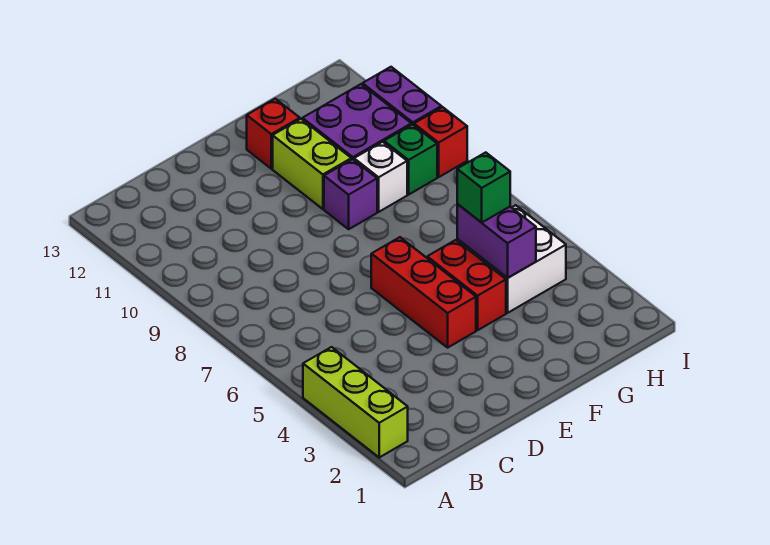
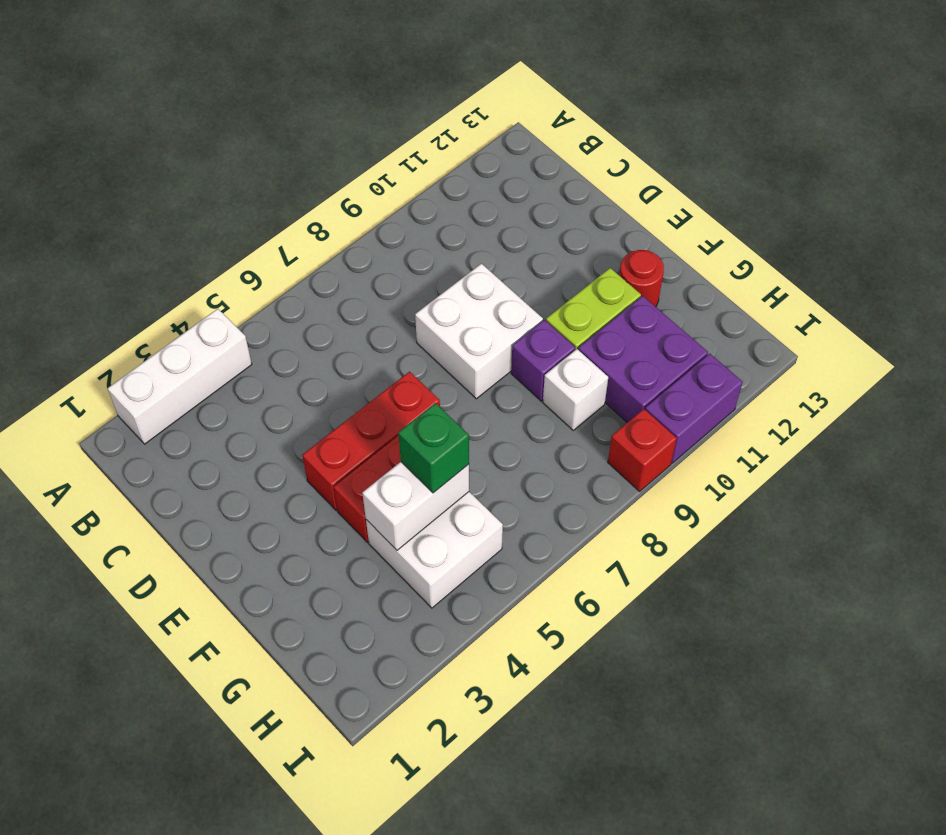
lime brick A2:A4 level 1 -> white brick A2:A4 level 1
none -> white brick D8:E9 level 1
red brick F12 level 1 -> red round brick F12 level 1
purple brick G4:G5 level 2 -> white brick G4:G5 level 2
green brick H9 level 1 -> none

